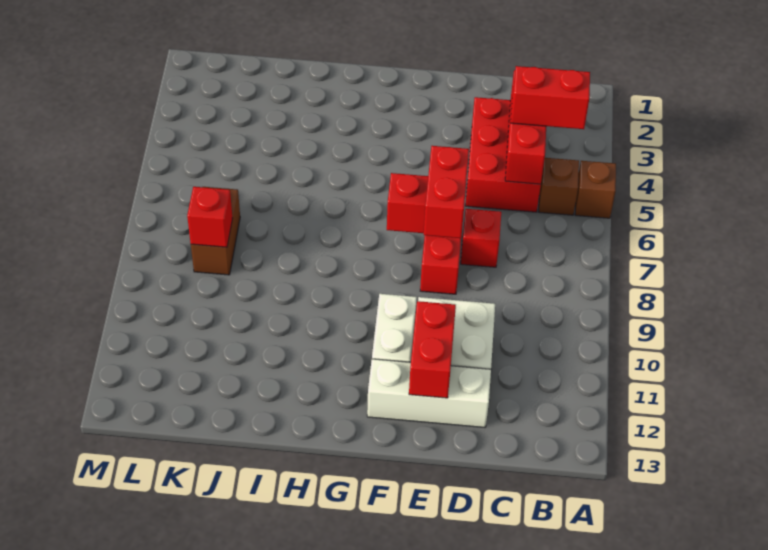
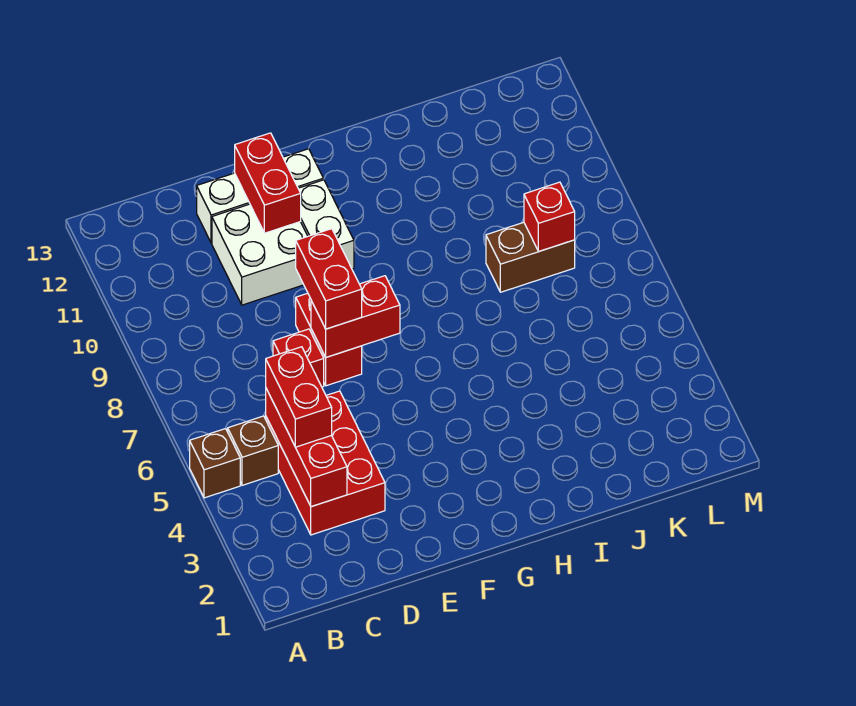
red brick B4:C4 level 3 -> red brick C4:C5 level 3
brown brick K7:K8 level 1 -> brown brick J8:K8 level 1

